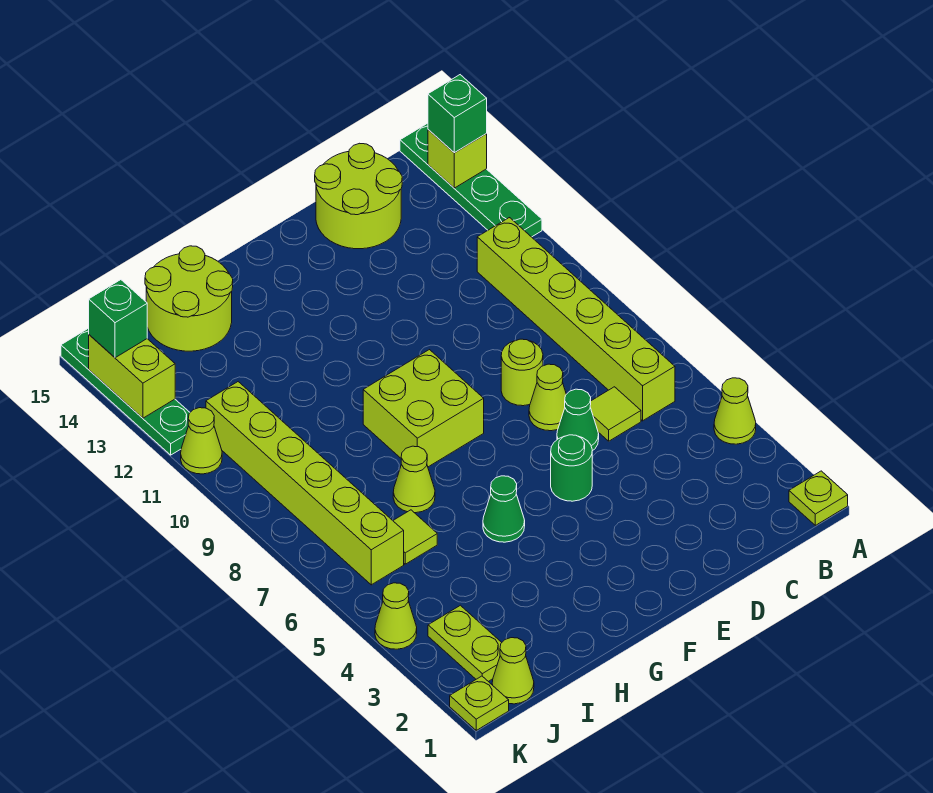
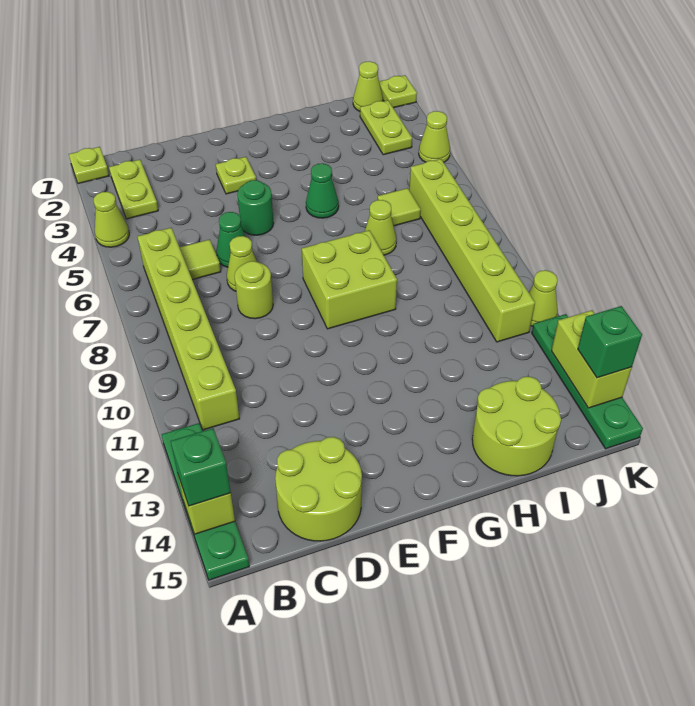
none -> lime plate B2:B3 level 1
none -> lime plate E3 level 1

